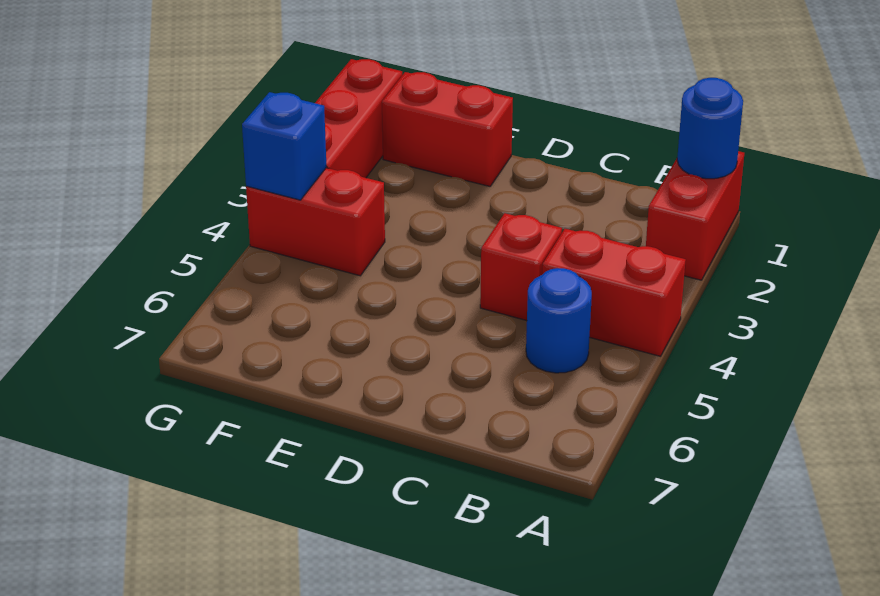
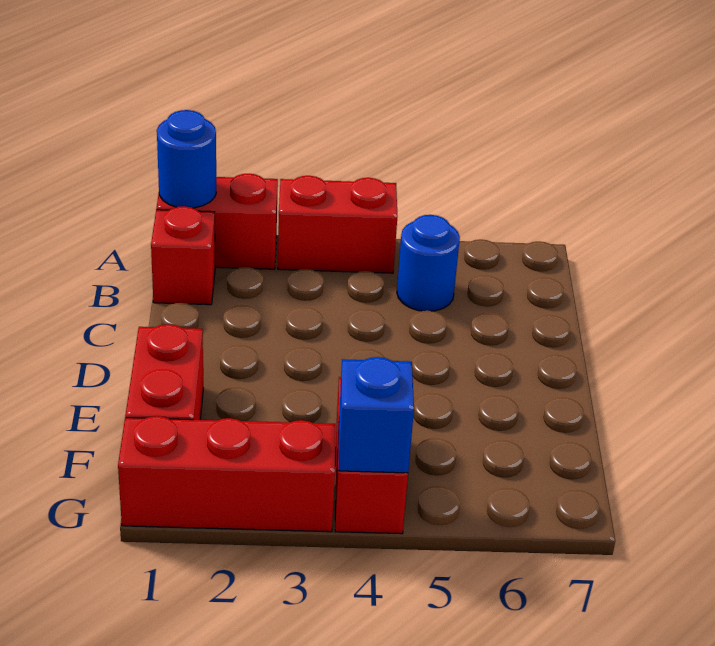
red brick A4:B4 level 1 -> red brick A3:A4 level 1
red brick C4 level 1 -> red brick B1 level 1

